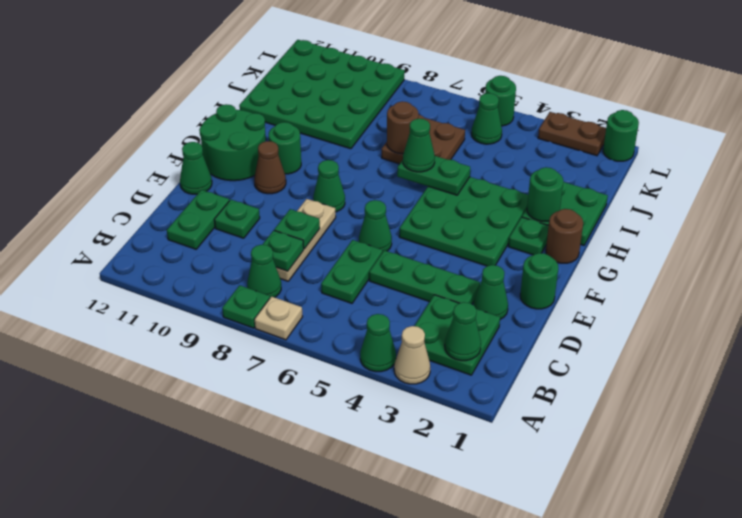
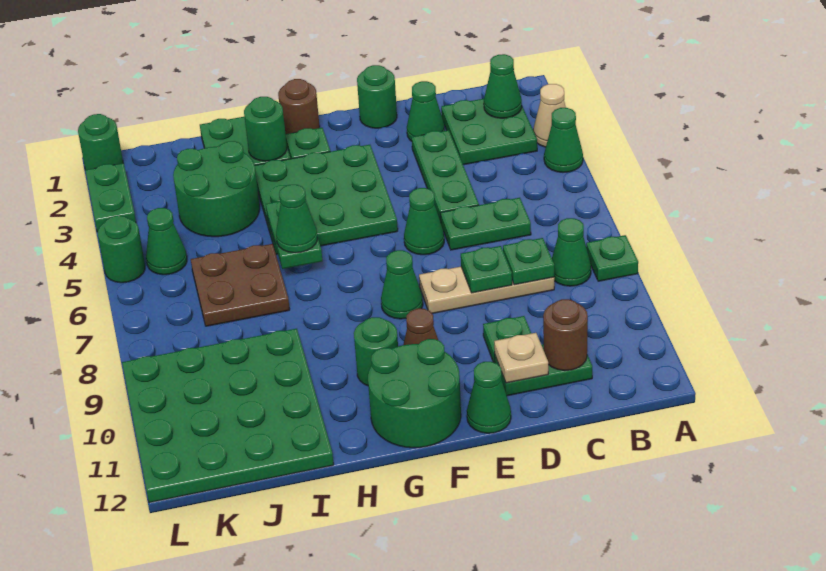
tan plate A7 level 1 -> tan plate D11 level 2
none -> green round brick I3:J4 level 1
brown round brick I7 level 2 -> brown round brick C11 level 2
brown plate L2:L3 level 1 -> green plate L2:L3 level 1

